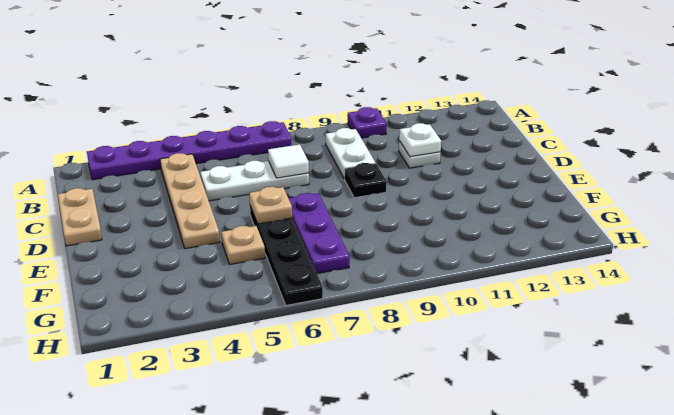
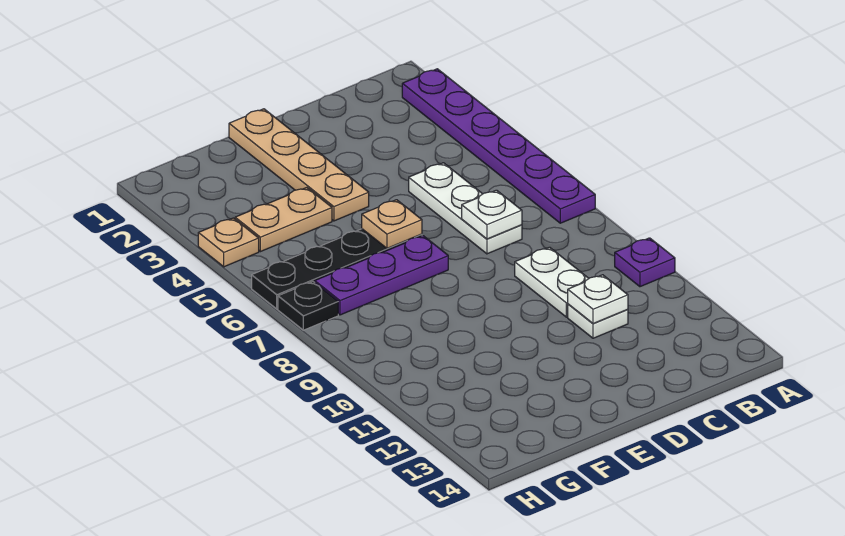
tan plate B4:E4 level 1 -> tan plate E1:E4 level 1
white plate B9:C9 level 1 -> white plate C9:C10 level 1
tan plate C1:D1 level 1 -> tan plate F4:G4 level 1
white tile C7 level 2 -> white plate C7 level 2
black plate D9 level 1 -> black plate H7 level 1
tan plate F5 level 1 -> tan plate H4 level 1

